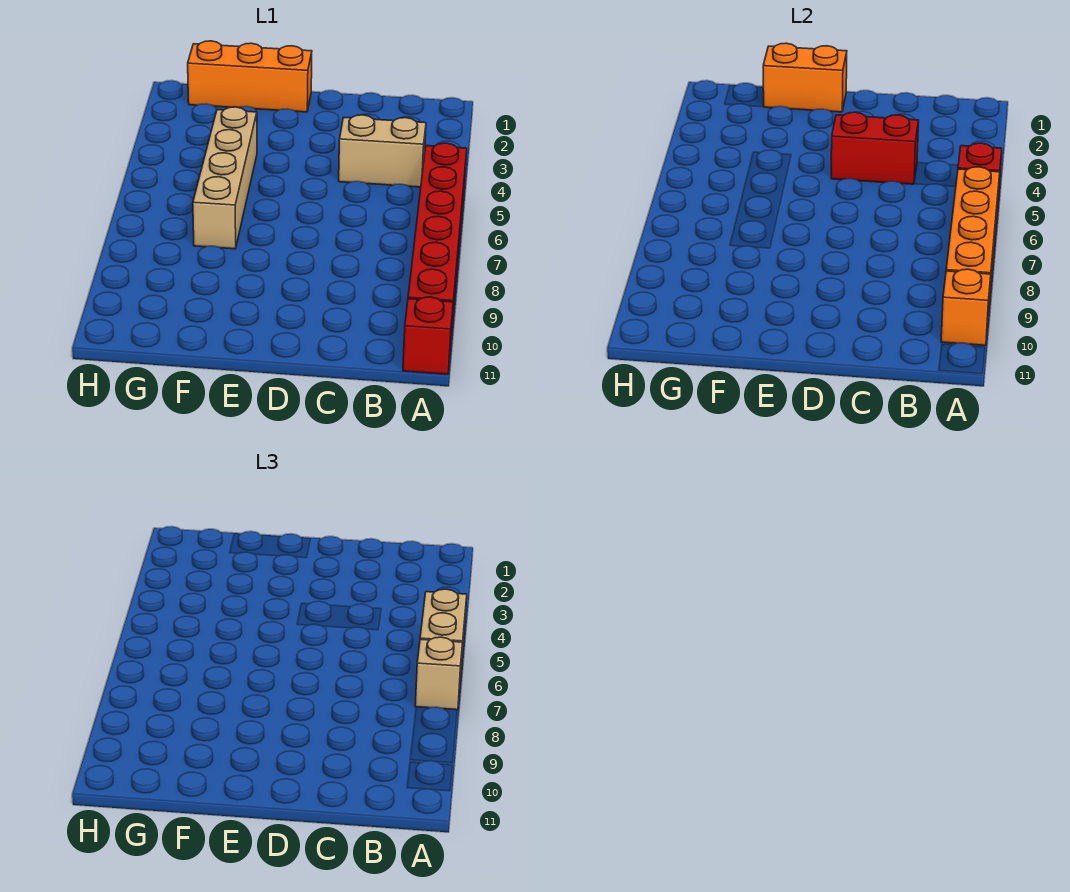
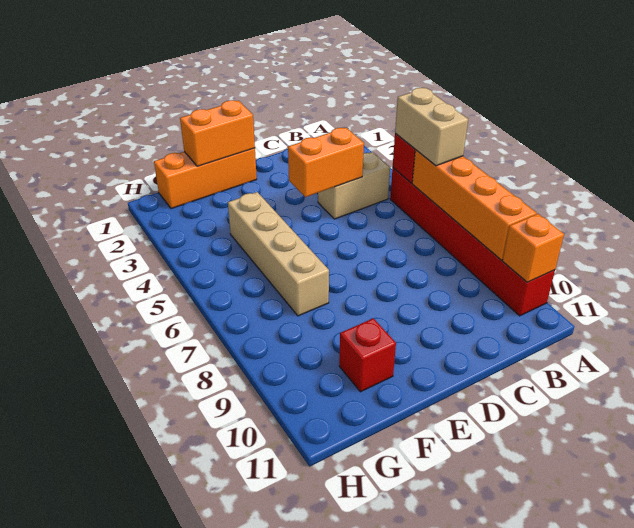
tan brick A7 level 3 -> none
red brick A11 level 1 -> red brick F10 level 1
red brick C4:D4 level 2 -> orange brick C4:D4 level 2

